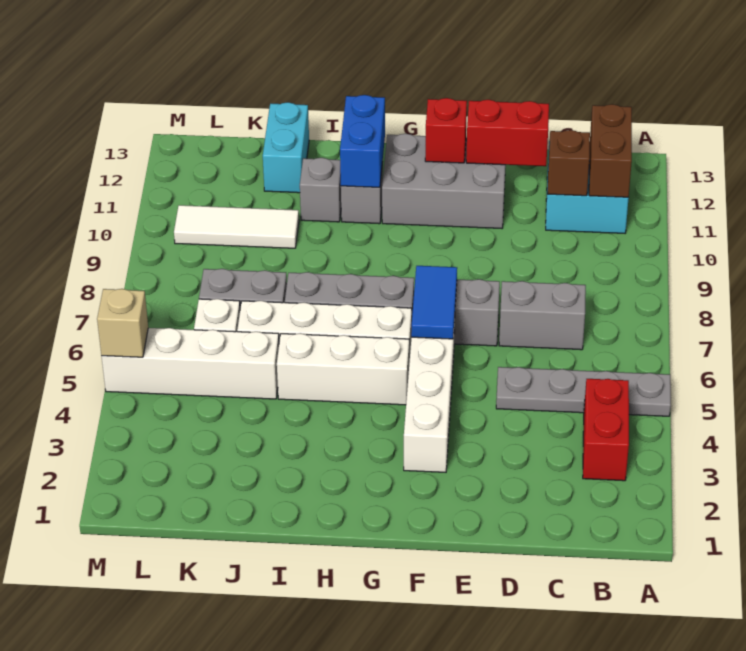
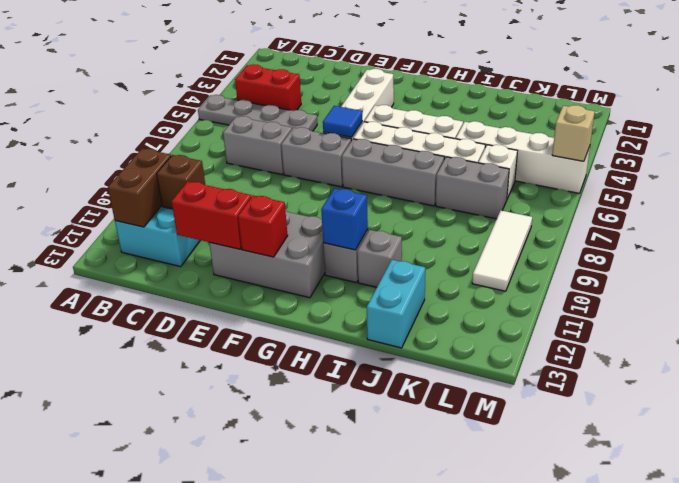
red brick B3:B4 level 1 -> red brick B4:C4 level 1
blue tile F6:F7 level 2 -> blue tile F6 level 2
blue brick H11:H12 level 2 -> blue brick H11 level 2
white tile J10:L10 level 1 -> white tile L8:L10 level 1

